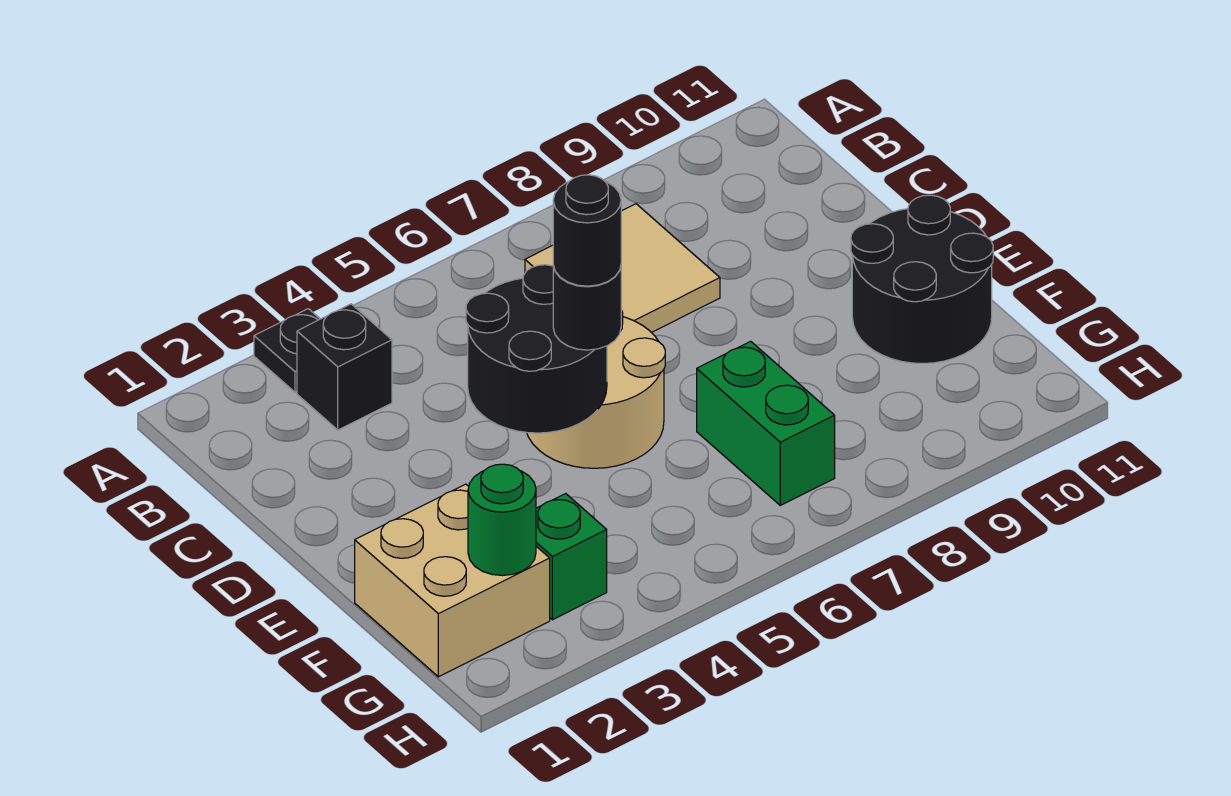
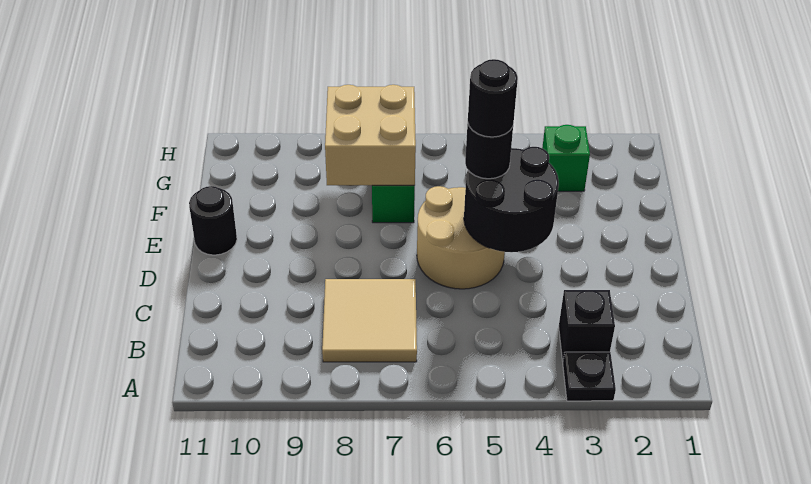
black round brick E10:F11 level 1 -> black round brick E11 level 1
tan brick F1:G2 level 1 -> tan brick F7:G8 level 2
green round brick G2 level 2 -> none

